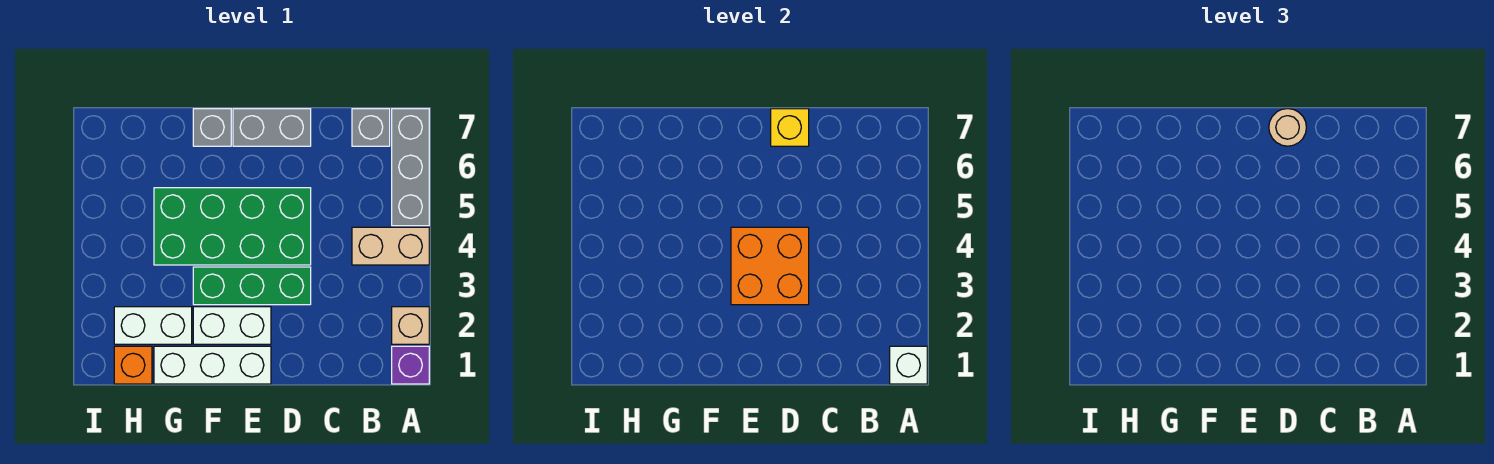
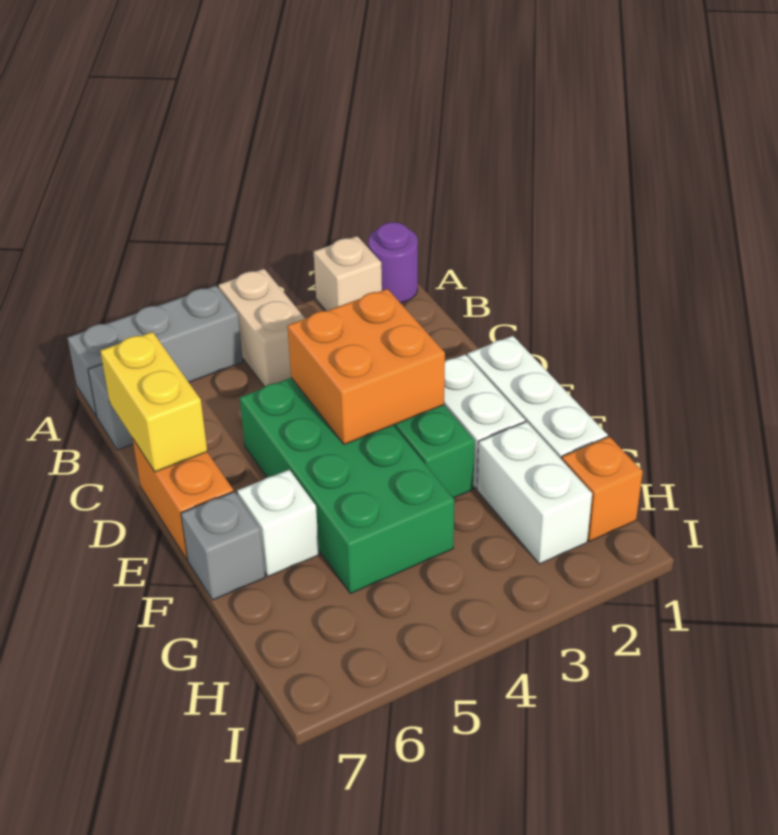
purple brick A1 level 1 -> purple round brick A1 level 1
white brick A1 level 2 -> white brick F6 level 1
grey brick D7:E7 level 1 -> orange brick D7:E7 level 1
yellow brick D7 level 2 -> yellow brick C7:D7 level 2
tan round brick D7 level 3 -> none

